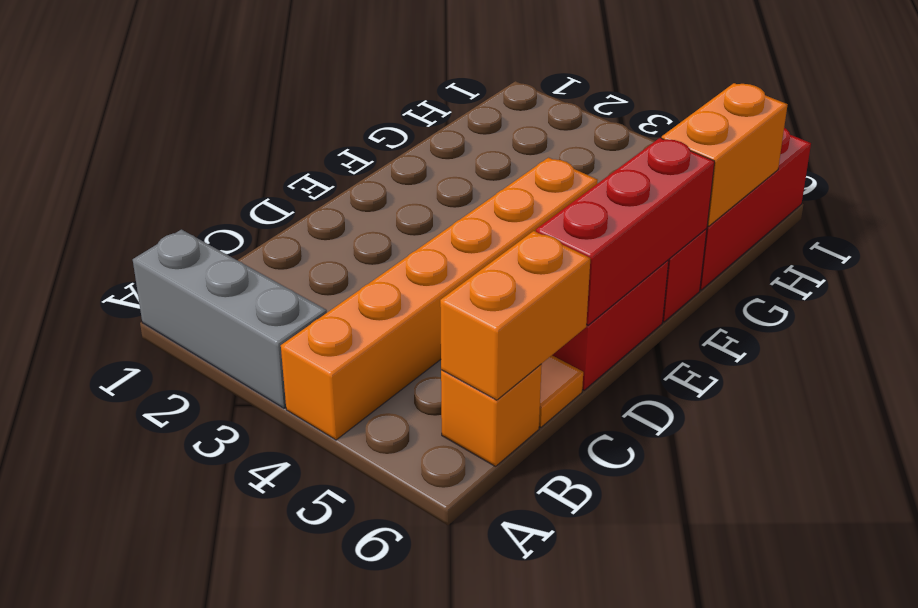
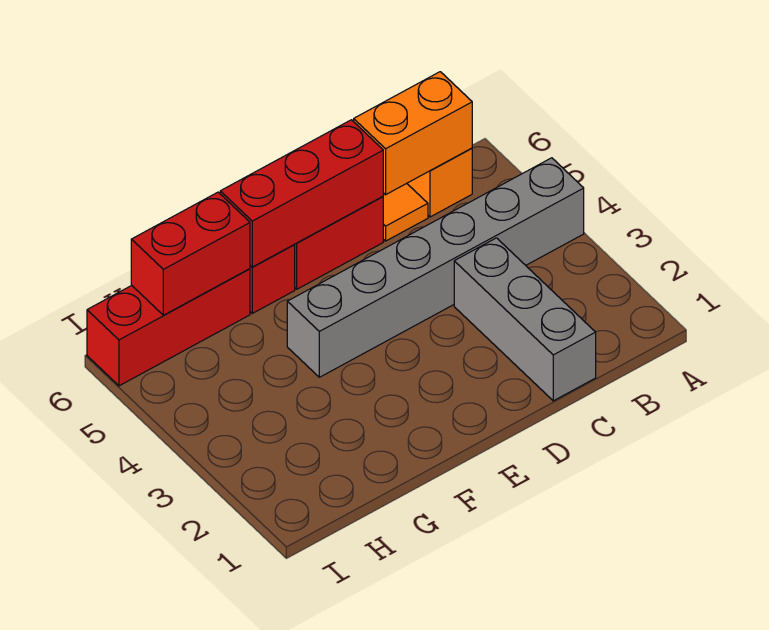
grey brick A1:A3 level 1 -> grey brick C1:C3 level 1
orange brick A4:F4 level 1 -> grey brick A4:F4 level 1
orange brick G6:H6 level 2 -> red brick G6:H6 level 2

